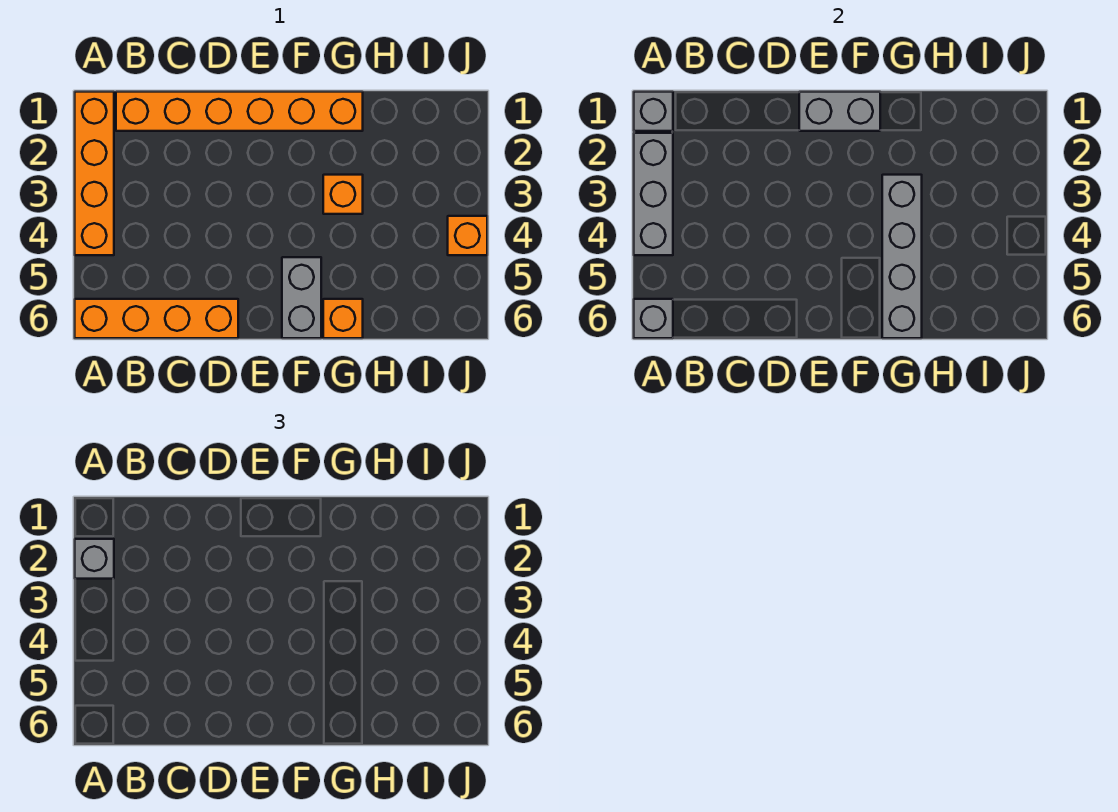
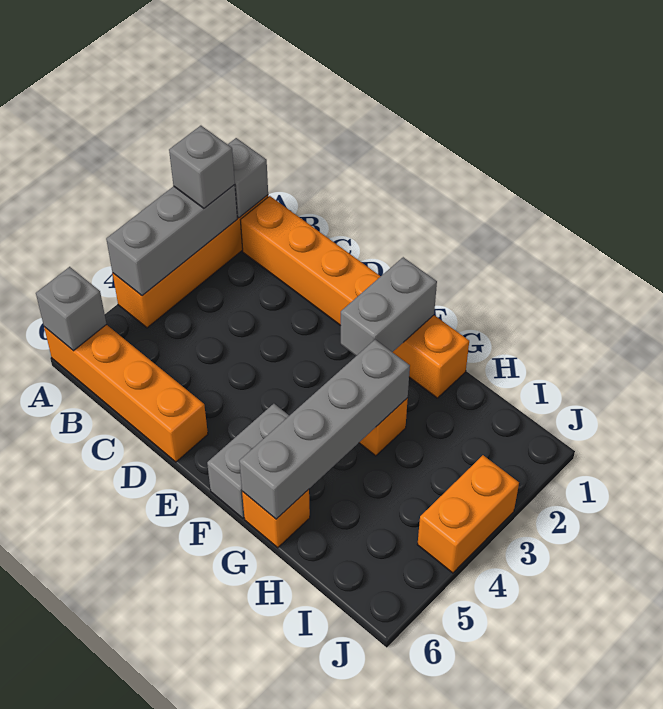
grey brick E1:F1 level 2 -> grey brick F1:F2 level 2
orange brick J4 level 1 -> orange brick J3:J4 level 1

